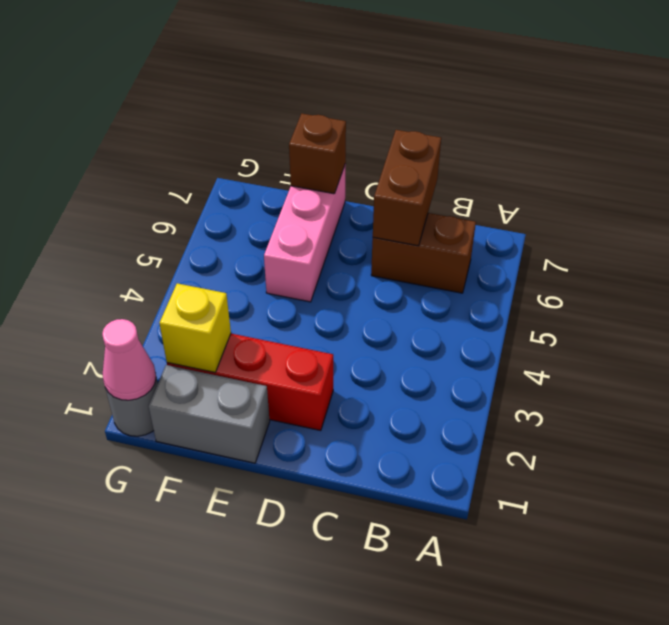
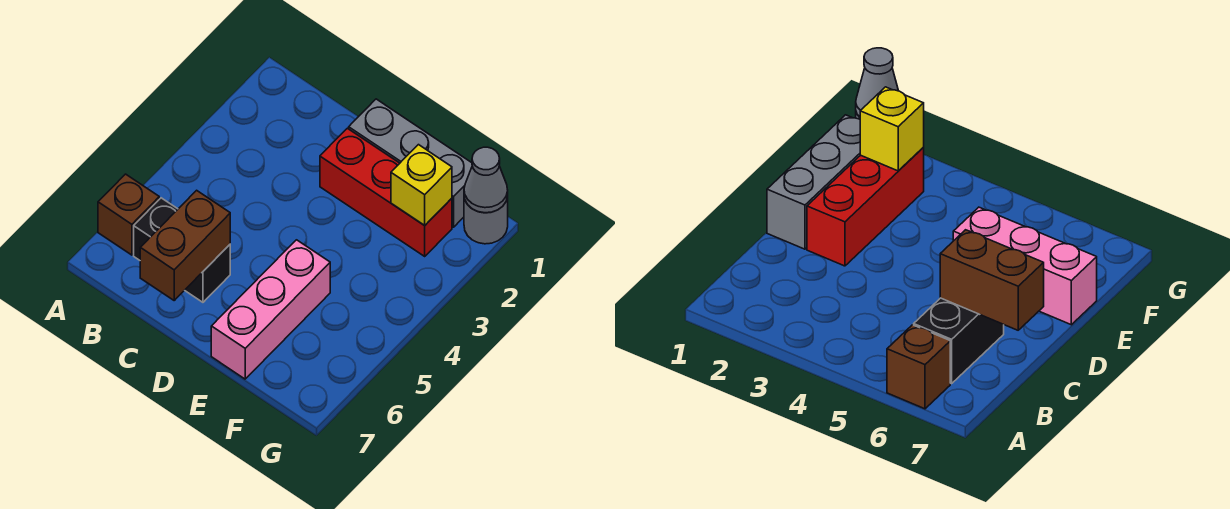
brown brick B6:C6 level 1 -> black brick B6:C6 level 1
grey brick E1:F1 level 1 -> grey brick D1:F1 level 1
brown brick E7 level 2 -> brown brick A6 level 1
pink cone G1 level 2 -> grey cone G1 level 2

